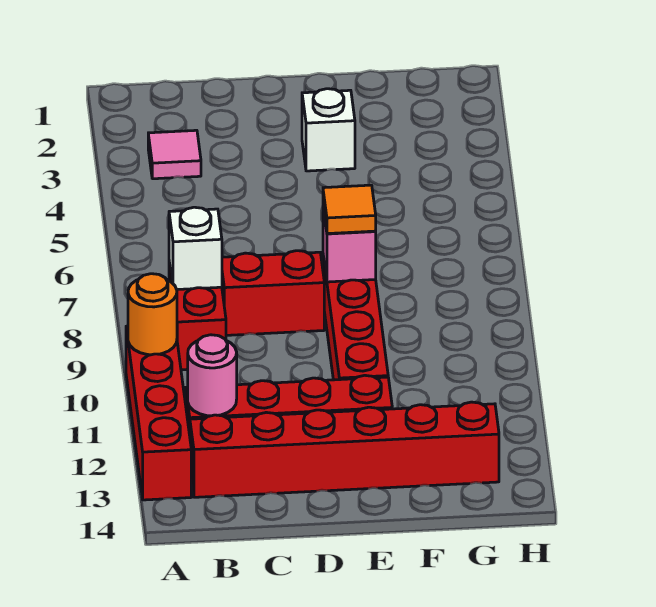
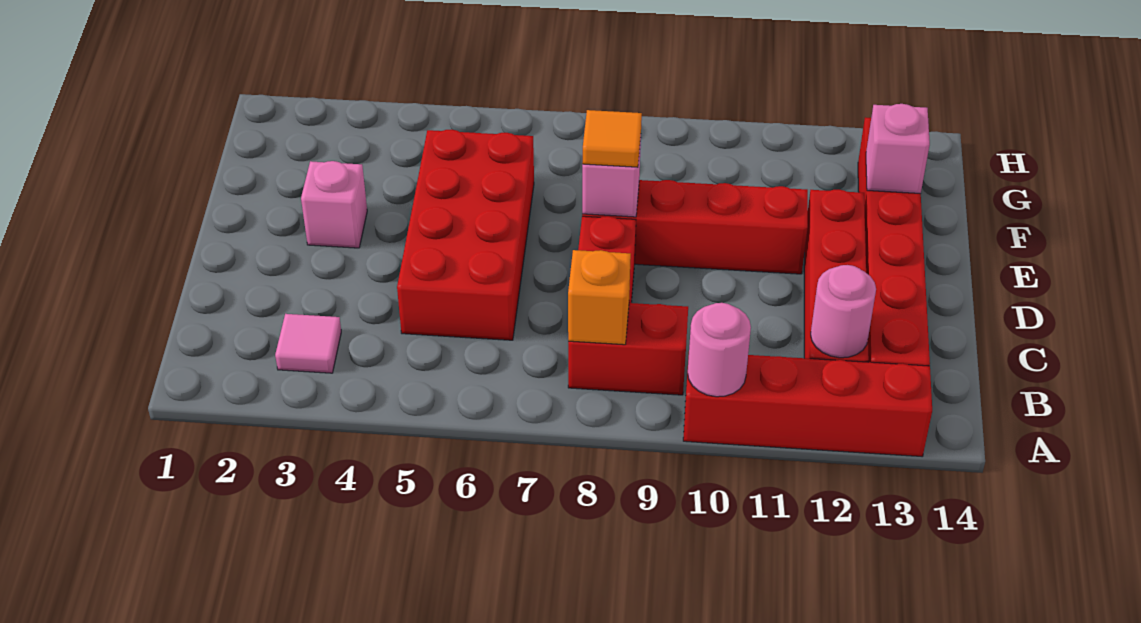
orange round brick A10 level 2 -> pink round brick A10 level 2
white brick B8 level 2 -> orange brick B8 level 2
none -> red brick C5:F6 level 1
white brick E3 level 1 -> pink brick E3 level 1
none -> pink brick F13 level 2

